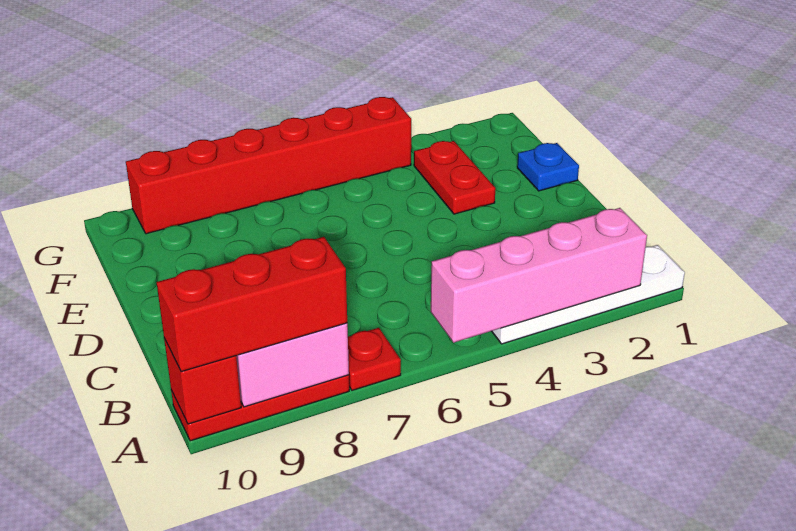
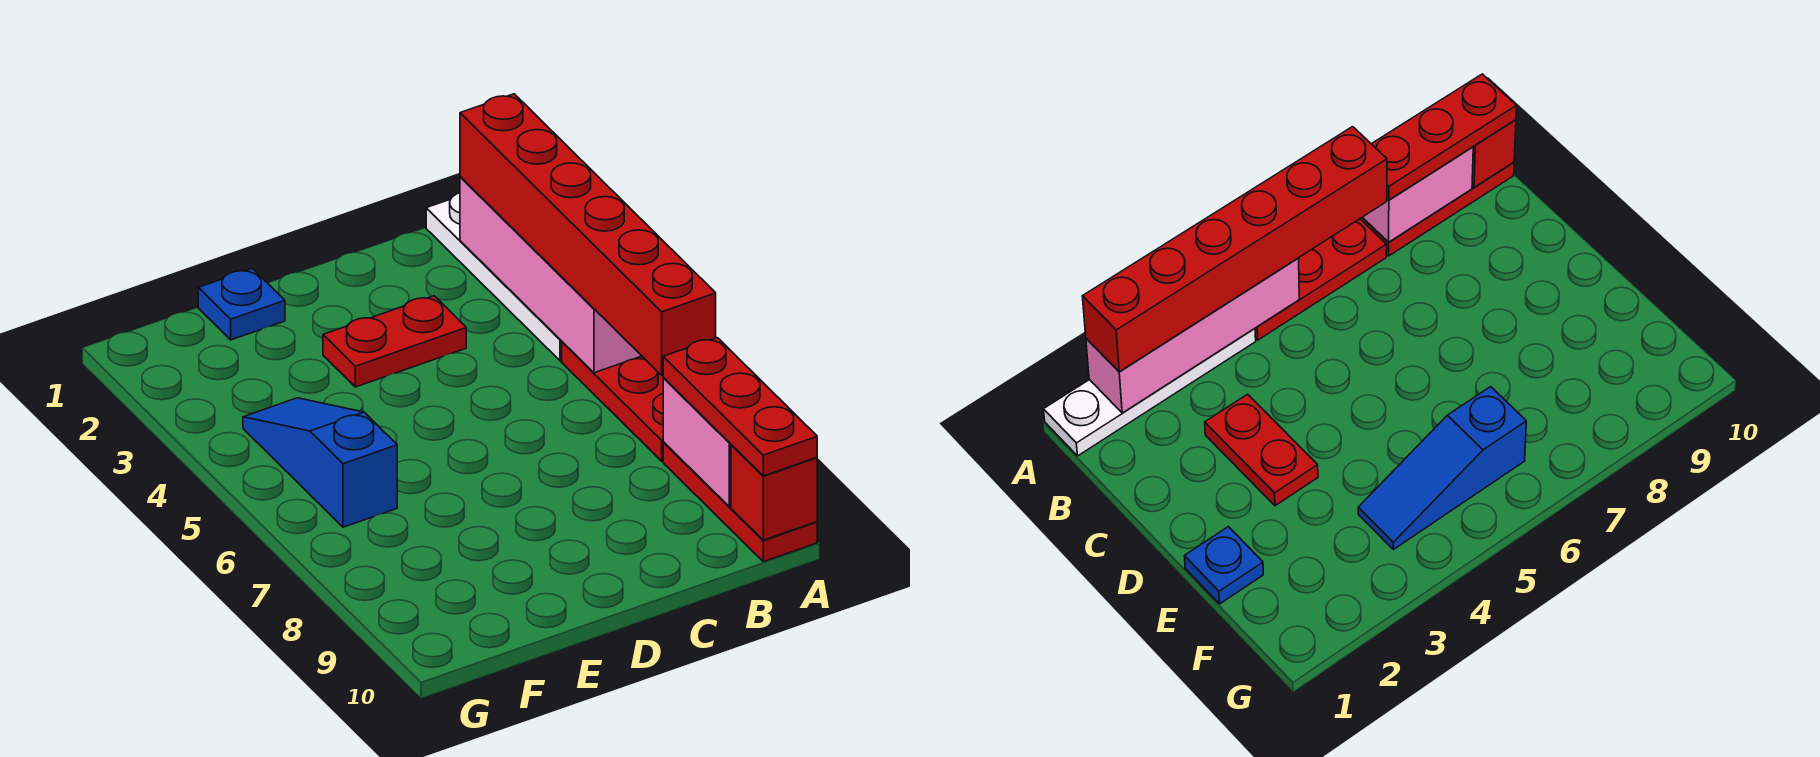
red plate A7 level 1 -> red plate A5:A7 level 1
red brick A8:A10 level 3 -> red plate A8:A10 level 3
red plate E3:F3 level 1 -> red plate C3:D3 level 1
none -> blue slope F4:F6 level 1 top 6
red brick G4:G9 level 1 -> red brick A2:A7 level 3

